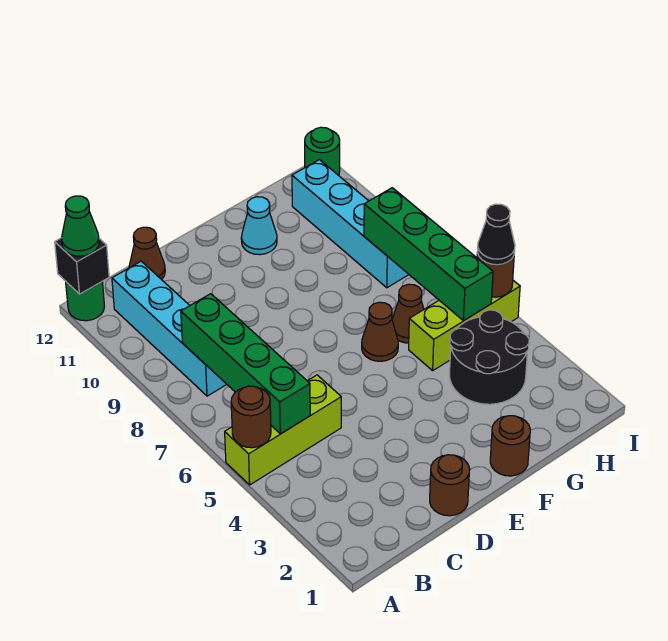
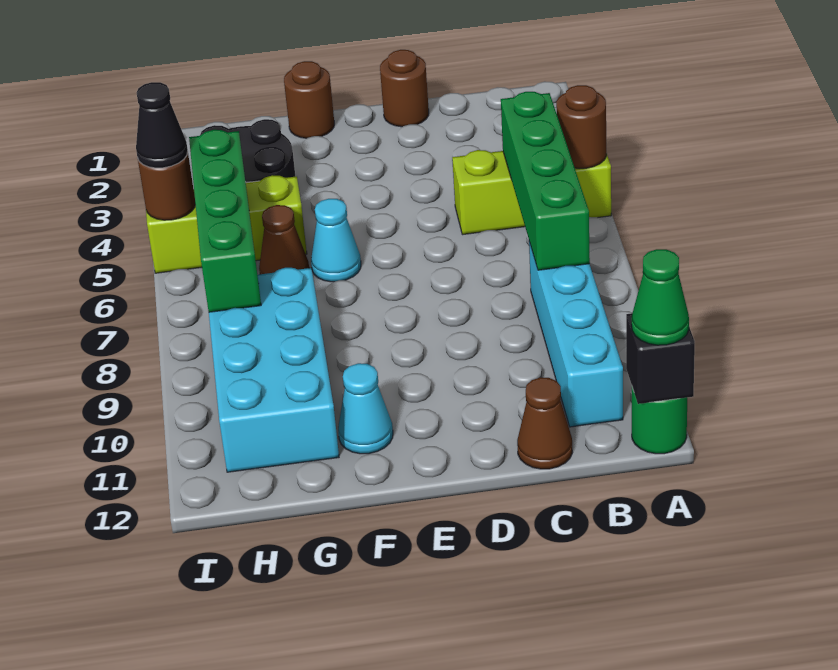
brown cone F6 level 1 -> cyan cone F6 level 1
cyan brick H8:H11 level 1 -> cyan brick G8:H11 level 1
green round brick I12 level 1 -> none

